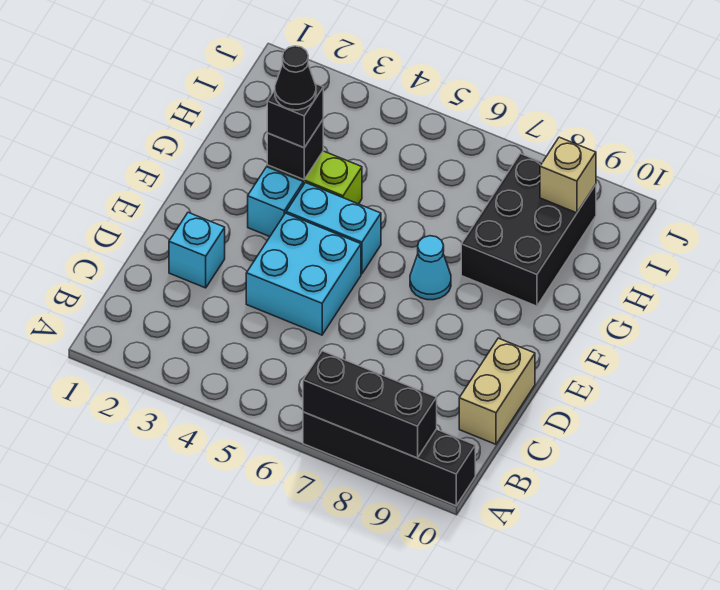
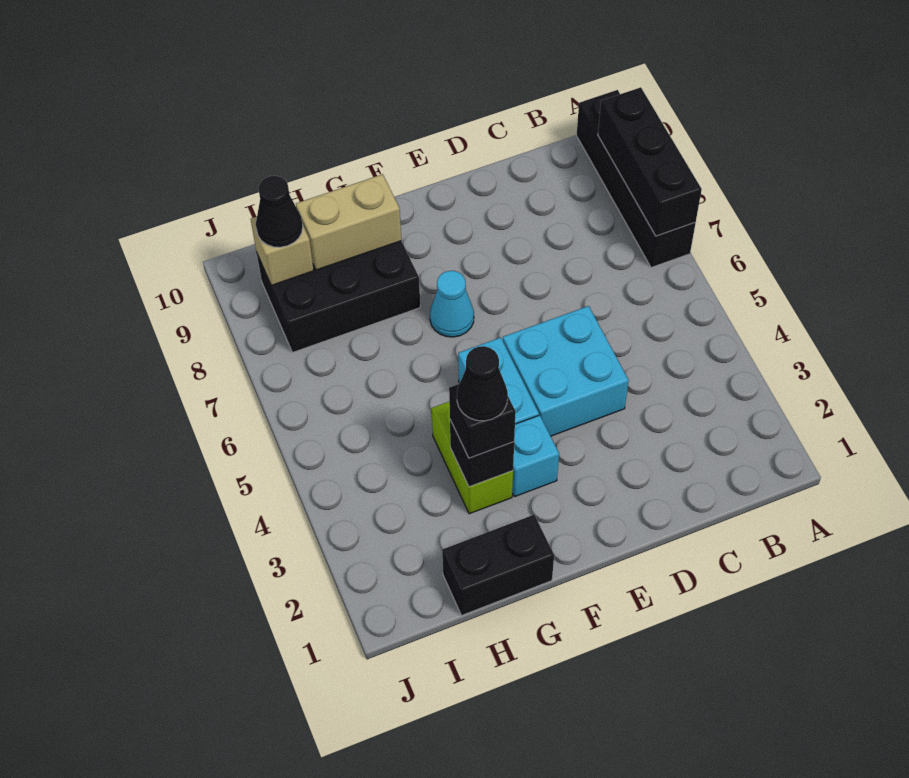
tan brick C10:D10 level 1 -> tan brick G9:H9 level 2
cyan brick D2 level 1 -> none
none -> black brick G1:H1 level 1
none -> black cone I9 level 3

